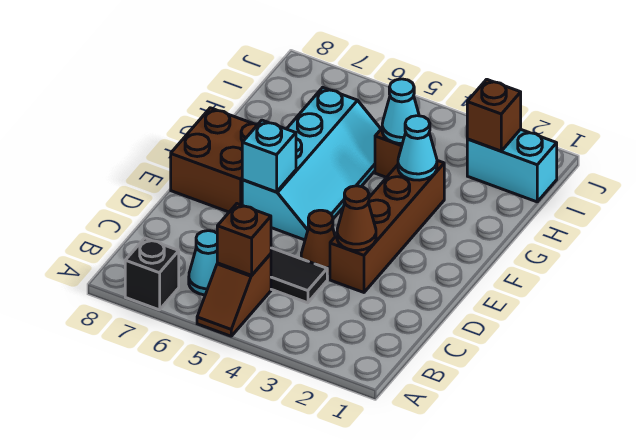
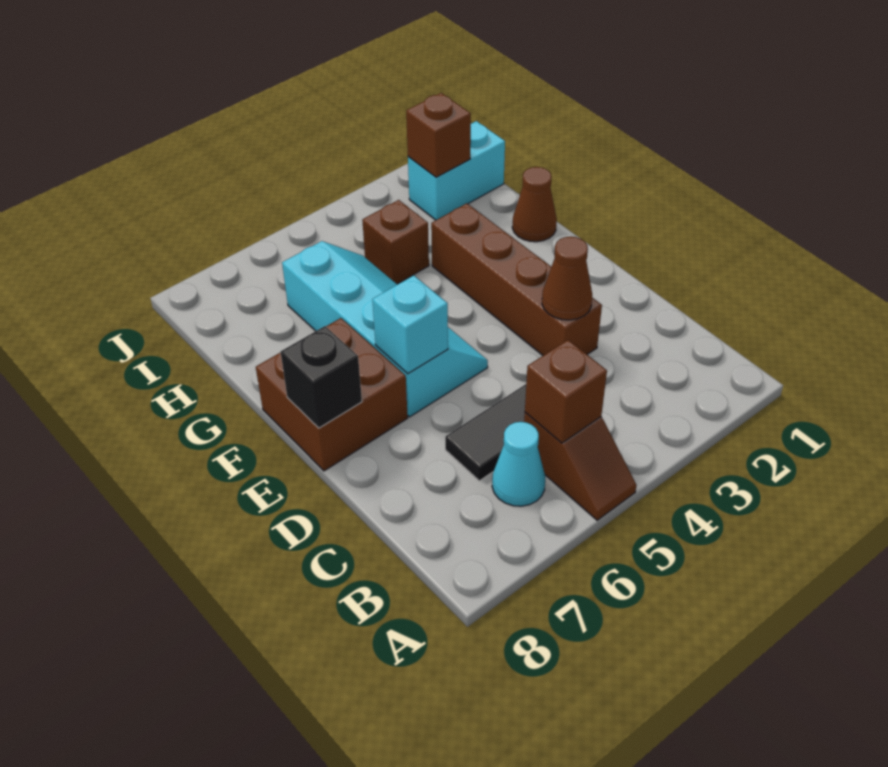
black brick A7 level 1 -> black brick E8 level 2
brown cone D4 level 1 -> brown cone G1 level 1
cyan cone G3 level 2 -> none
cyan cone H4 level 2 -> none

